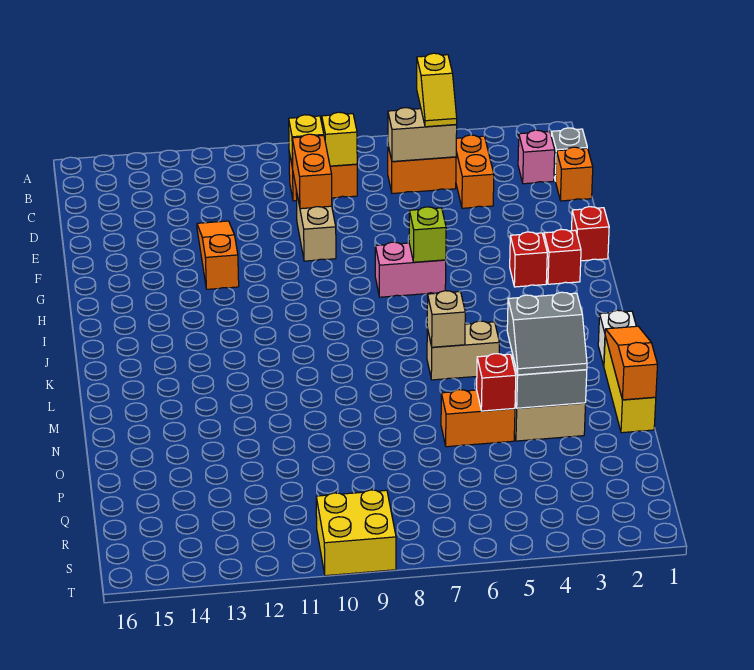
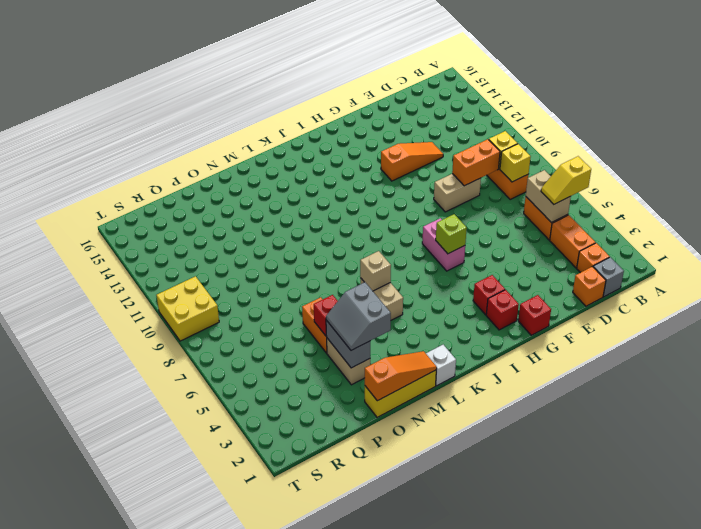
pink brick C2 level 1 -> orange brick C2 level 1
orange brick C4:D4 level 1 -> orange brick C3:C4 level 1

